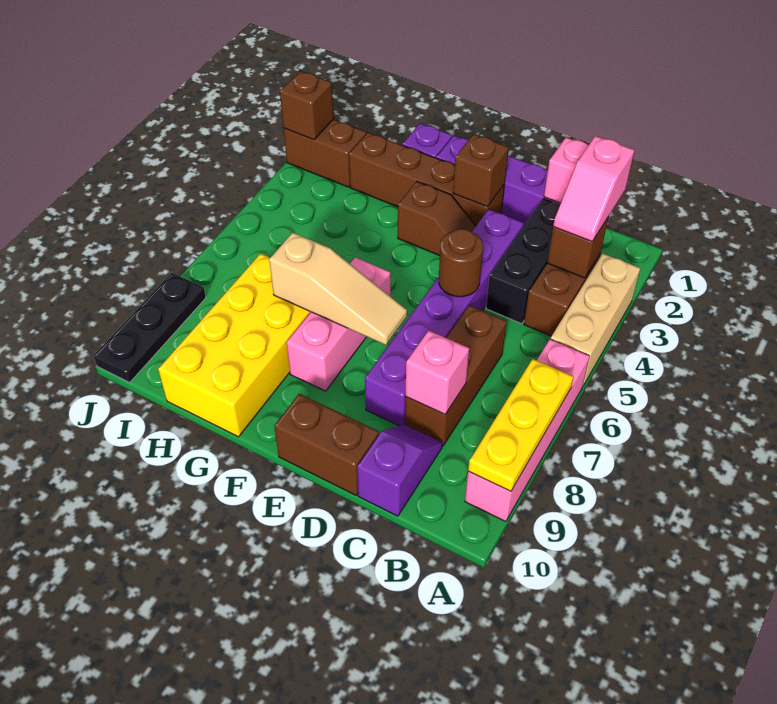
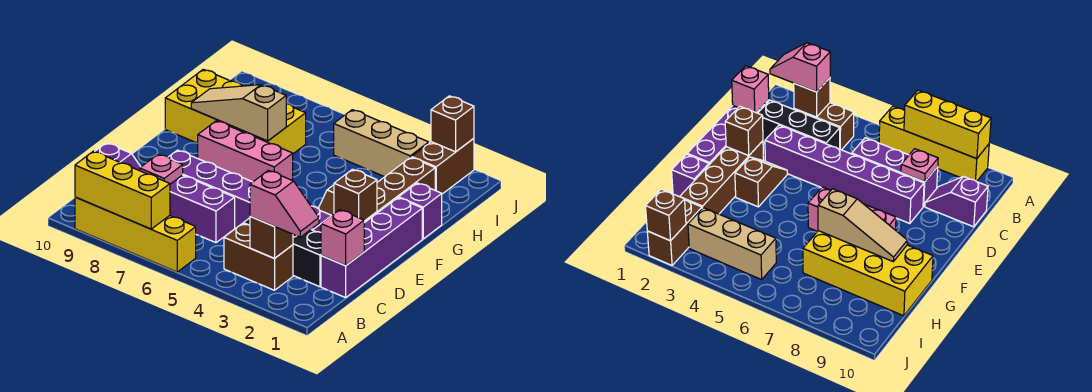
tan brick A3:A5 level 1 -> tan brick I3:I5 level 1
pink brick A6:A9 level 1 -> yellow brick A6:A9 level 1
yellow plate A7:A9 level 2 -> yellow brick A7:A9 level 2
pink slope B2:B3 level 3 top 2 -> pink slope B2:B3 level 3 top 3
brown brick C6:C8 level 1 -> purple brick C6:C8 level 1
pink brick C8 level 2 -> pink plate C8 level 2
brown round brick D5 level 2 -> none
brown brick D10:E10 level 1 -> none
tan slope E7:G7 level 2 top G -> tan slope G7:G9 level 2 top 7
black plate J8:J10 level 1 -> none

